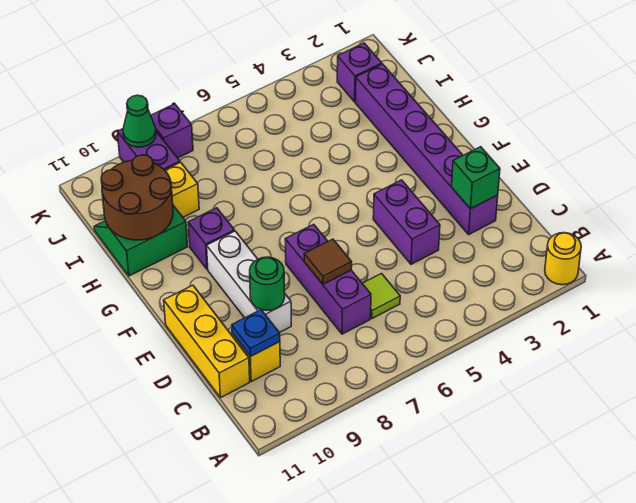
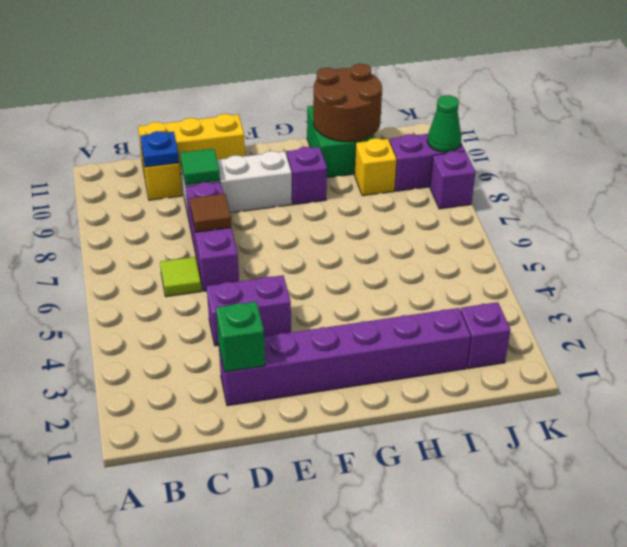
yellow round brick A1 level 1 -> none
purple brick C7:E7 level 1 -> purple brick D6:D8 level 1
green round brick D9 level 2 -> green tile D9 level 2

